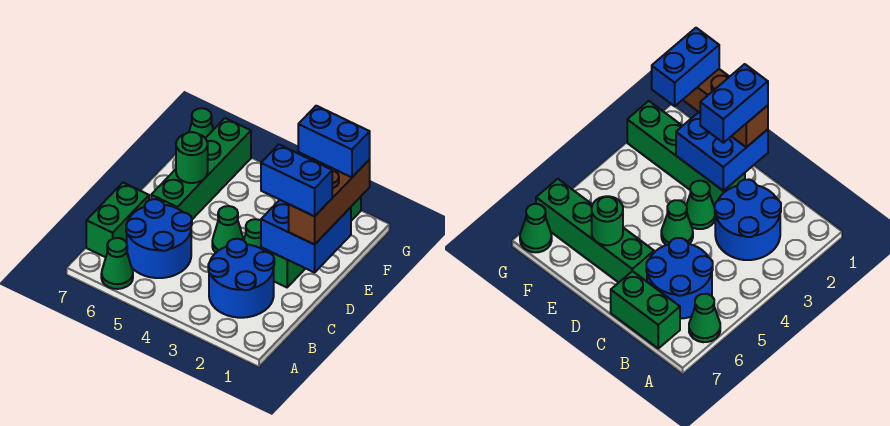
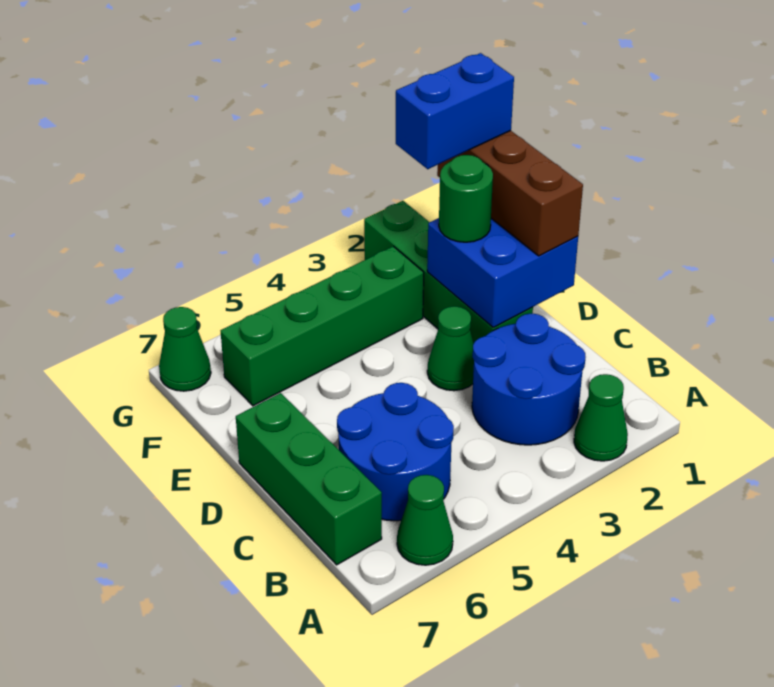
green brick B7:C7 level 1 -> green brick B7:D7 level 1
blue brick D1:D2 level 4 -> none
green cone D4 level 1 -> green cone A2 level 1
green brick D6:G6 level 1 -> green brick F3:F6 level 1
green round brick E6 level 2 -> green round brick E2 level 3

